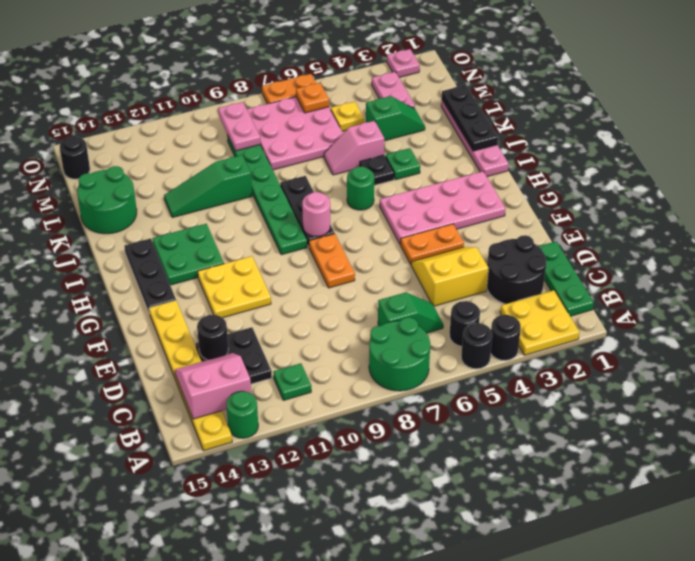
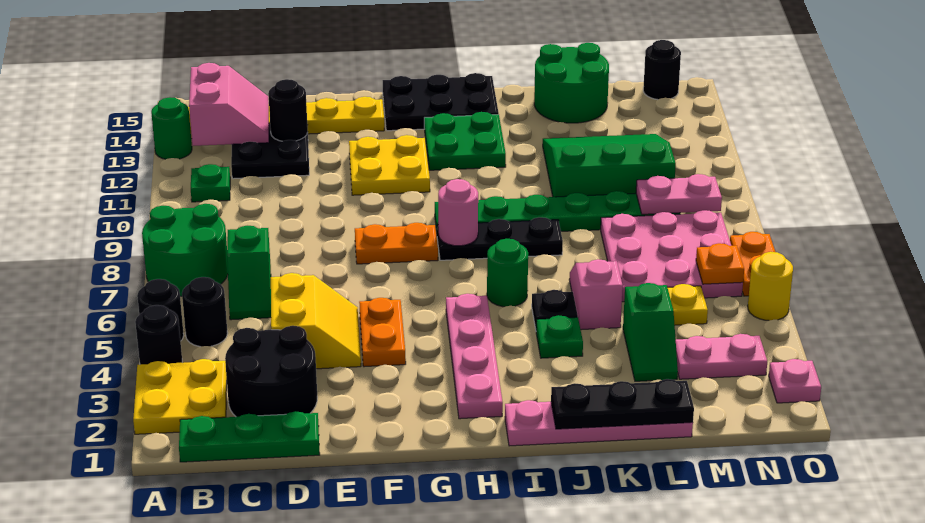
pink plate G2:H5 level 1 -> pink plate H2:H5 level 1
black plate G14:I14 level 1 -> black plate G14:I15 level 1
green slope K10:K12 level 1 top 10 -> green slope K10:M12 level 1 top 10
none -> yellow round brick O5 level 1

